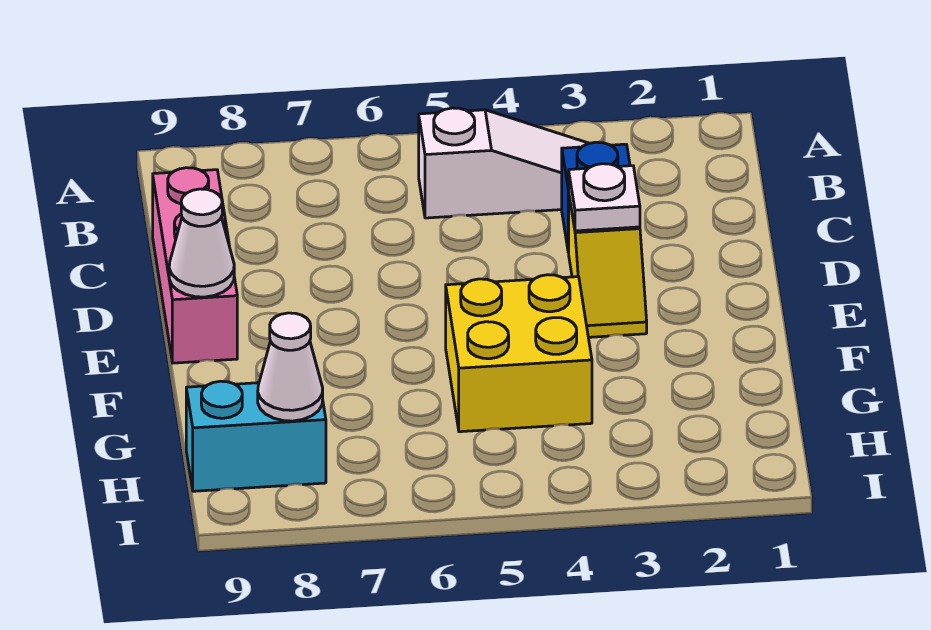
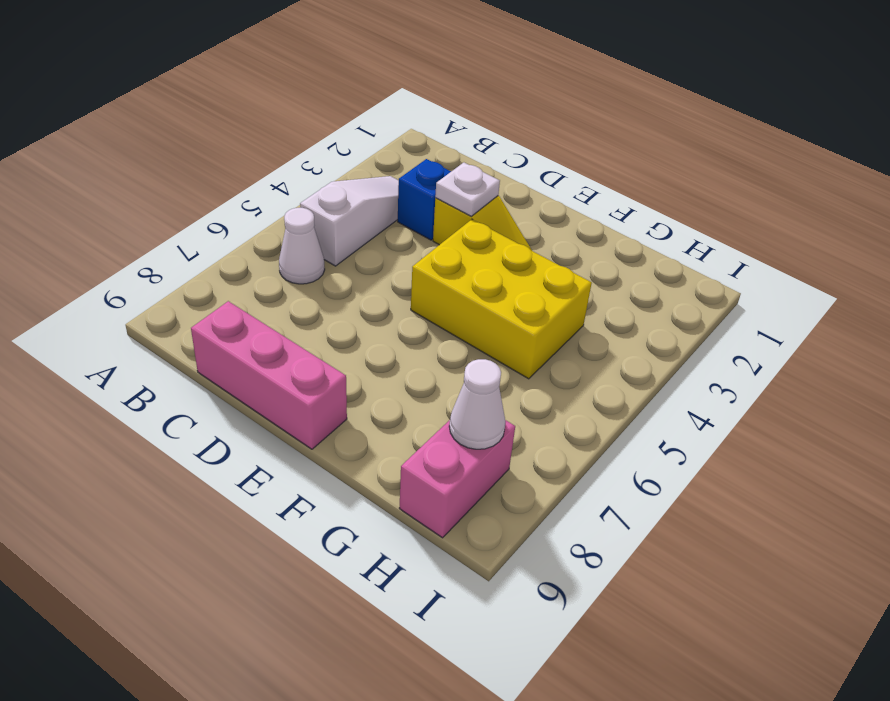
white cone E9 level 2 -> white cone B6 level 1
yellow brick F4:G5 level 1 -> yellow brick E4:G5 level 1
cyan brick H8:H9 level 1 -> pink brick H8:H9 level 1

